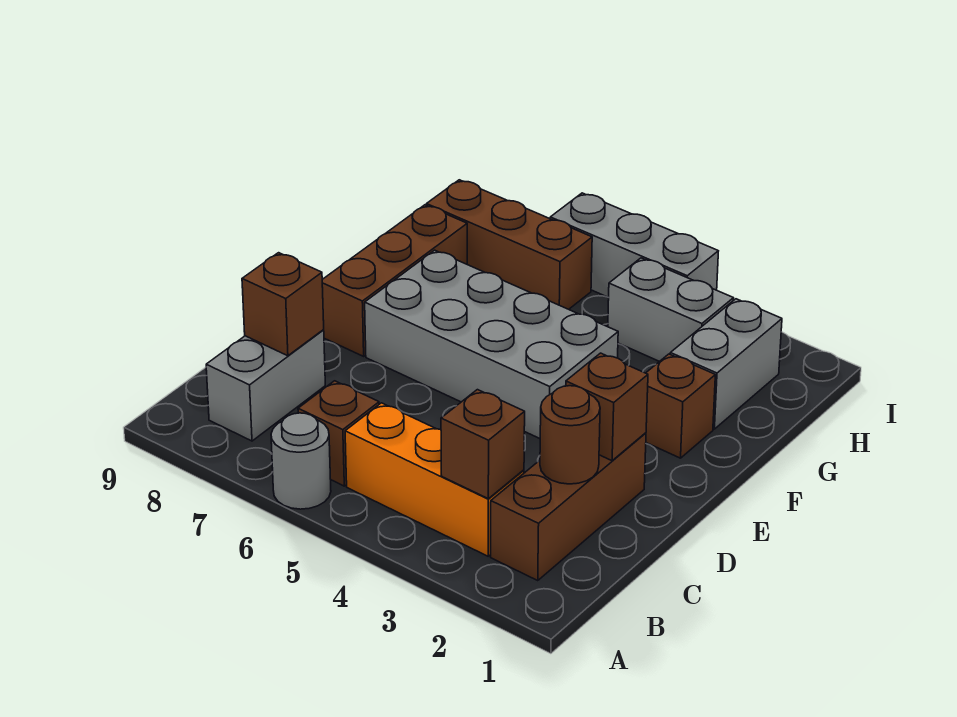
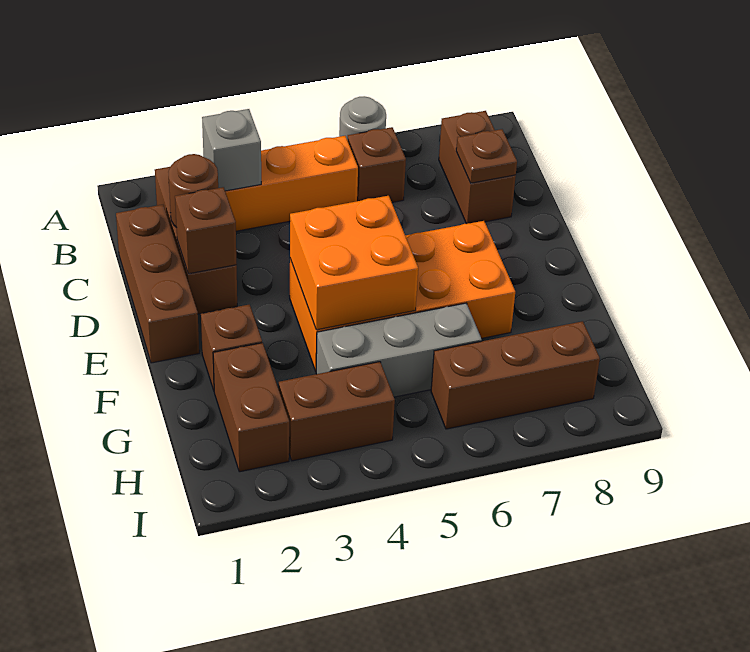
brown brick B3 level 2 -> grey brick B3 level 2
grey brick B8:C8 level 1 -> brown brick B8:C8 level 1
brown brick C8 level 2 -> brown plate C8 level 2
grey brick E4:F7 level 1 -> orange brick E4:F7 level 1
none -> orange brick E4:F5 level 2
brown brick E8:G8 level 1 -> brown brick C1:E1 level 1
grey brick G2:H2 level 1 -> brown brick G2:H2 level 1
grey brick H3:H4 level 1 -> brown brick H3:H4 level 1
grey brick I4:I6 level 1 -> grey brick G4:G6 level 1

